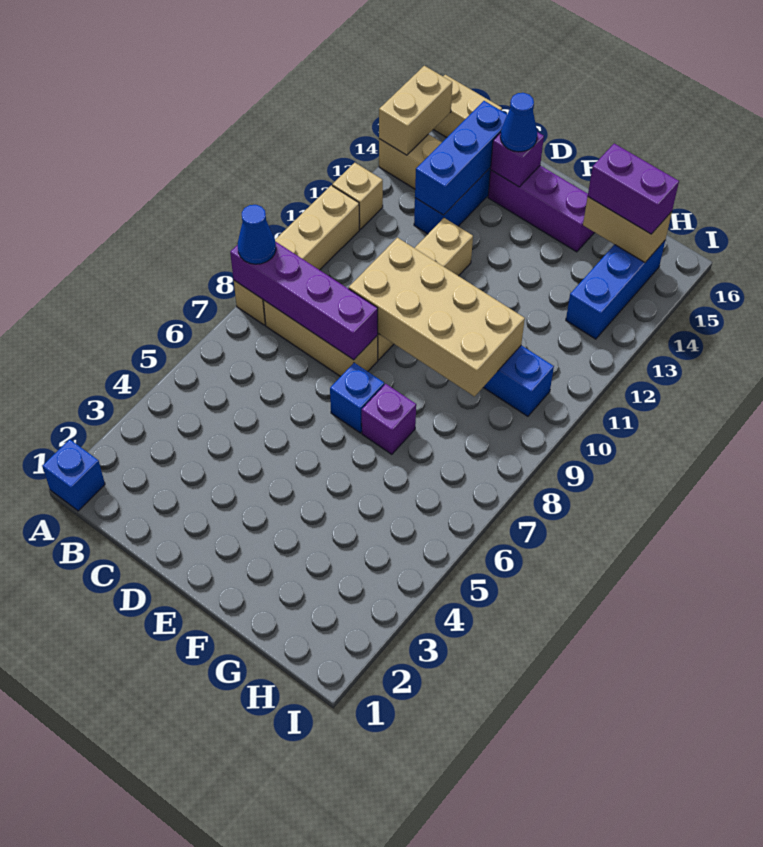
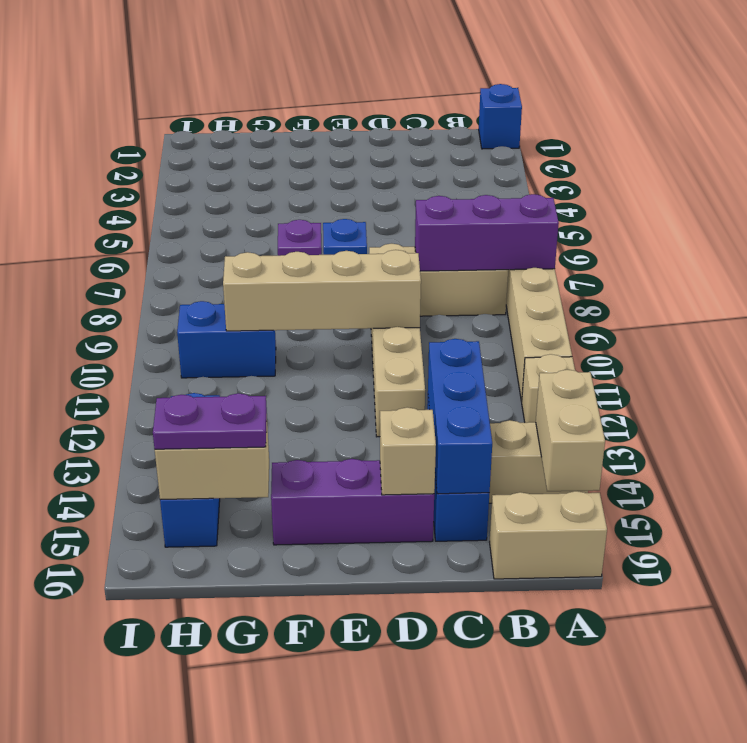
purple brick A8:D8 level 2 -> purple brick A8:C8 level 2
blue cone A8 level 3 -> none
tan brick D9:G10 level 2 -> tan brick D10:G10 level 2
purple brick D15 level 2 -> tan brick D15 level 2
blue cone D15 level 3 -> none
purple brick G15:H15 level 3 -> purple plate G15:H15 level 3

